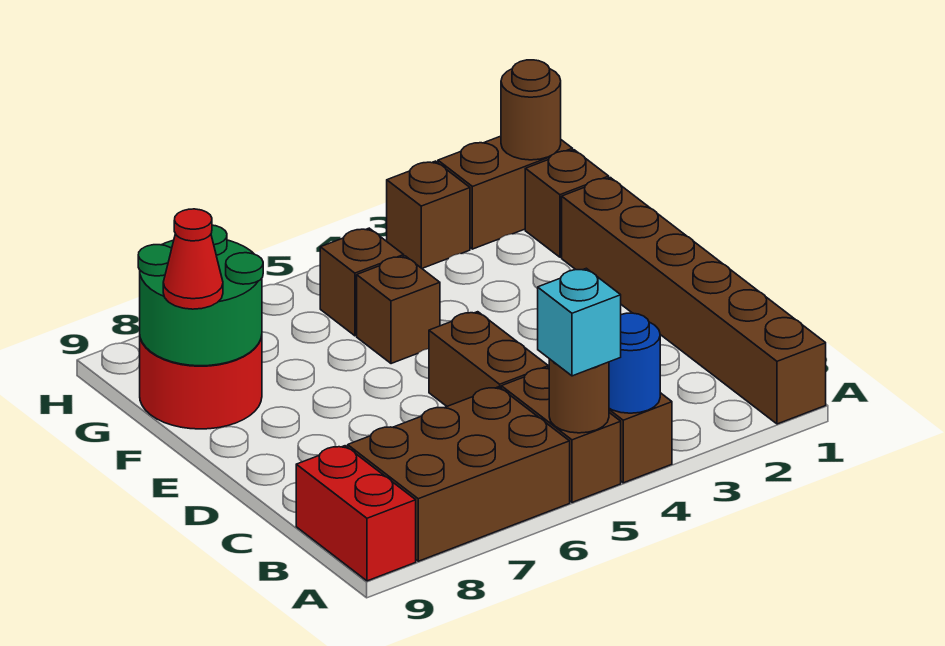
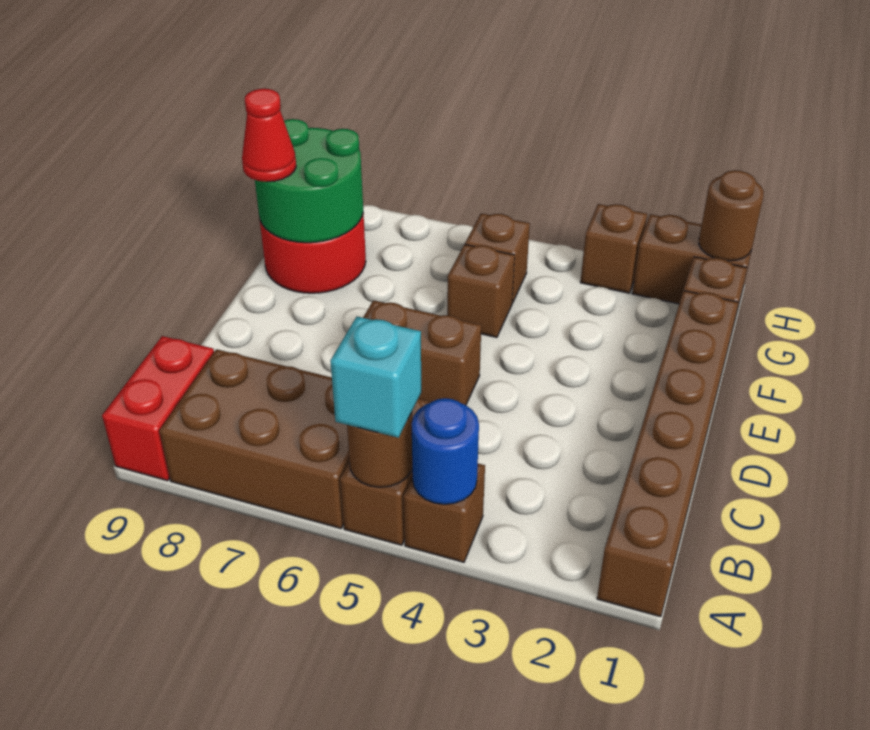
brown brick C5:D5 level 1 -> brown brick D5:D6 level 1

